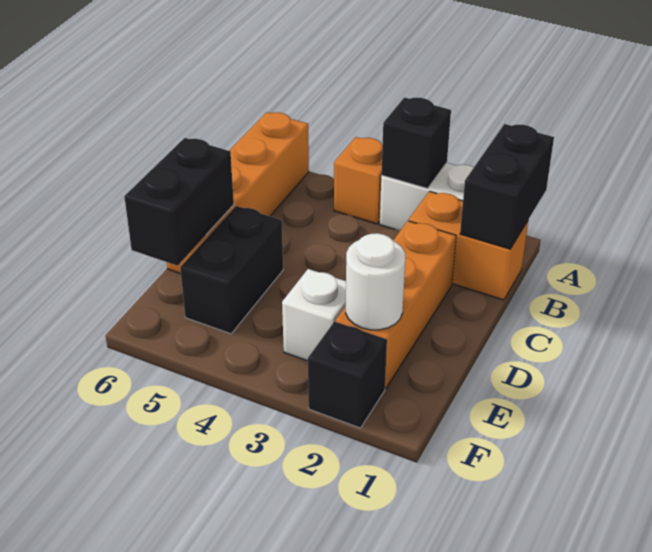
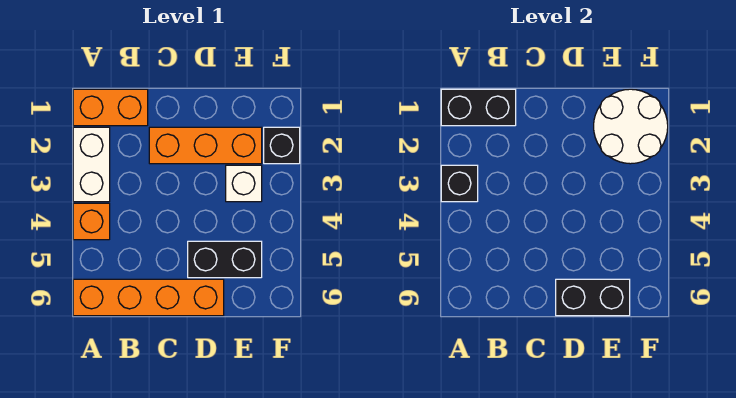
orange brick B1:B2 level 1 -> orange brick A1:B1 level 1
white round brick E2 level 2 -> white round brick E1:F2 level 2

